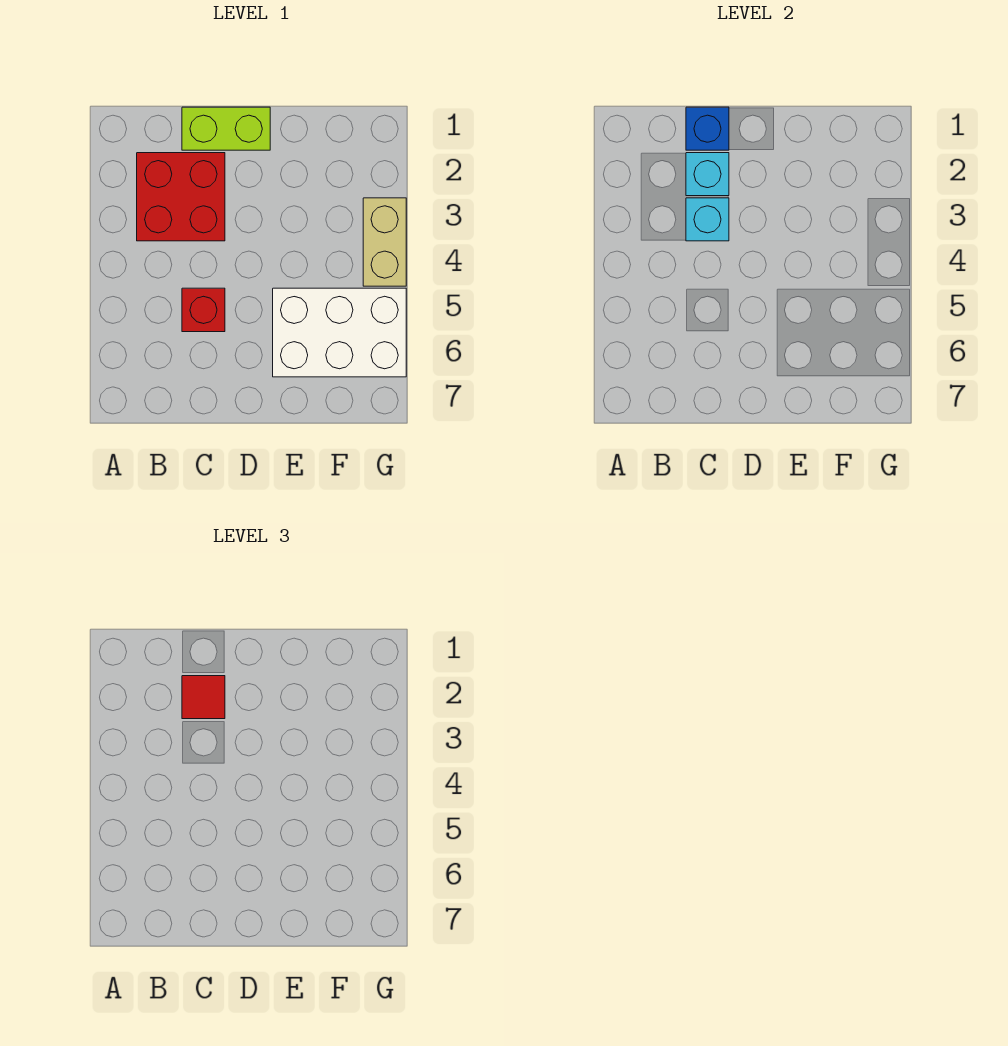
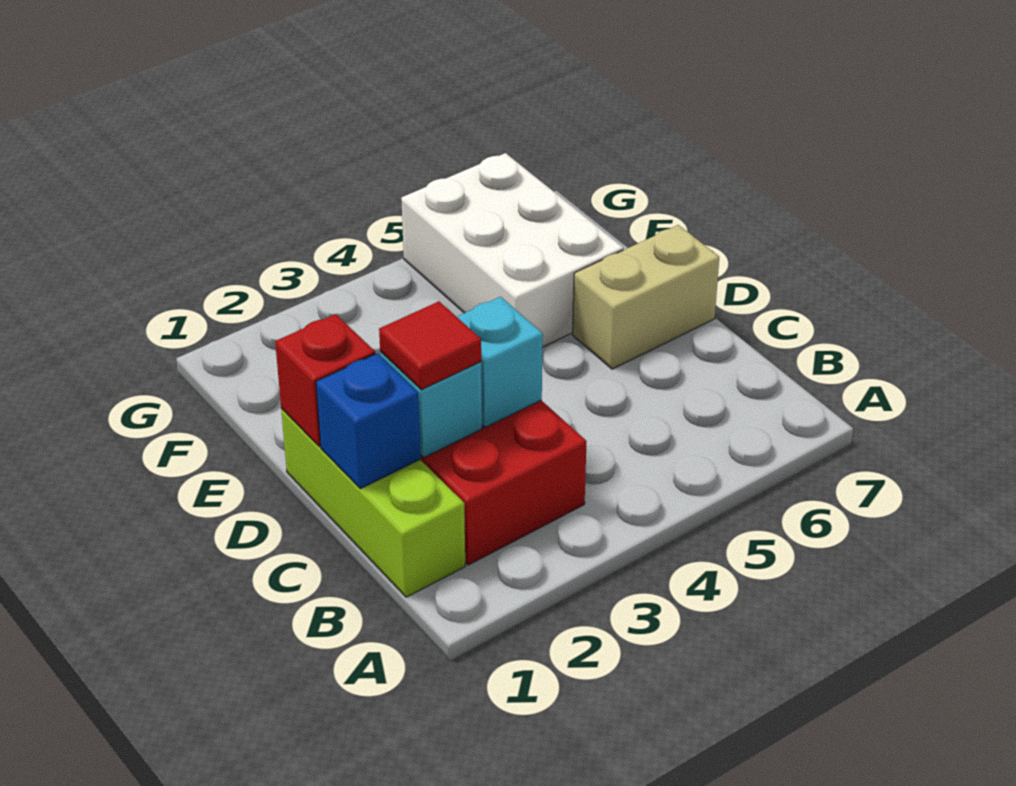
lime brick C1:D1 level 1 -> lime brick B1:D1 level 1
red brick C5 level 1 -> red brick D1 level 2
tan brick G3:G4 level 1 -> tan brick D6:D7 level 1

